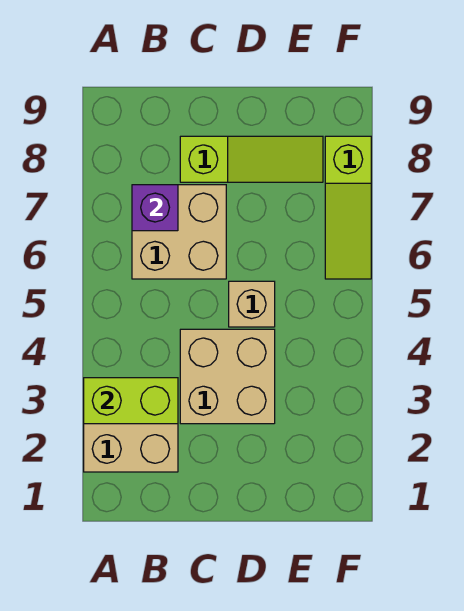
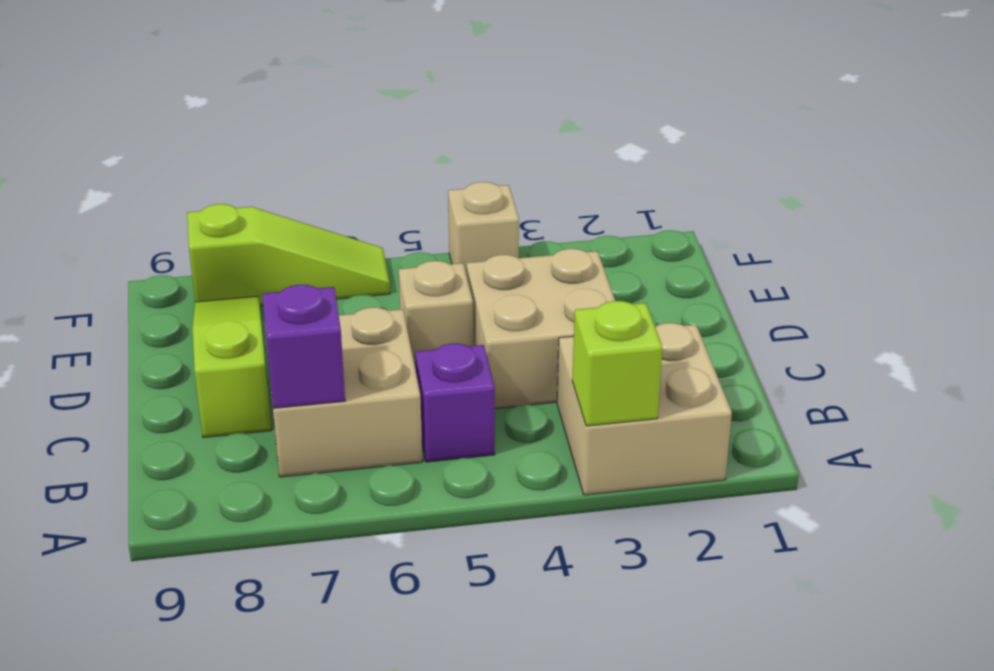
lime brick A3:B3 level 2 -> lime brick A3 level 2
none -> purple brick B5 level 1
none -> tan brick F4 level 1

